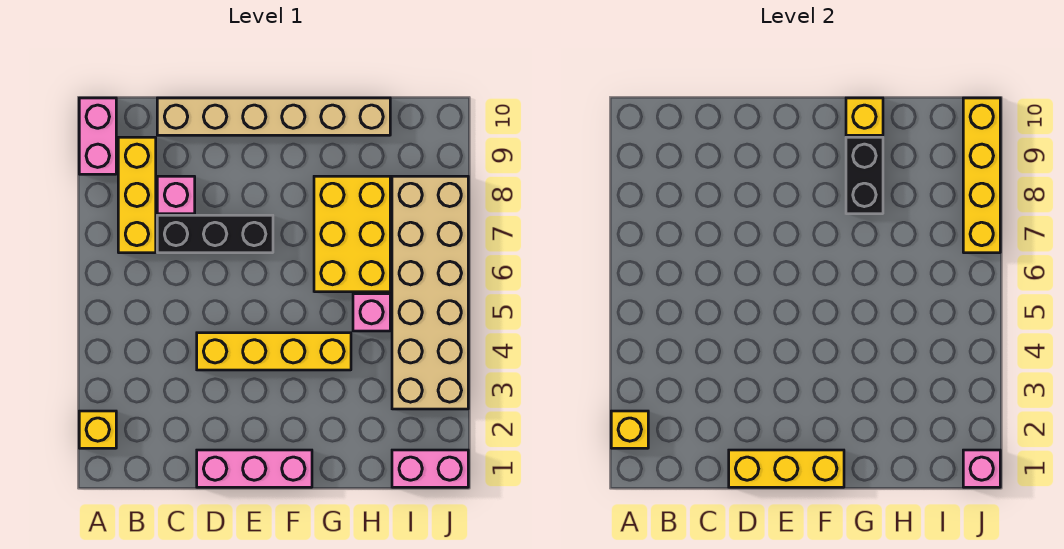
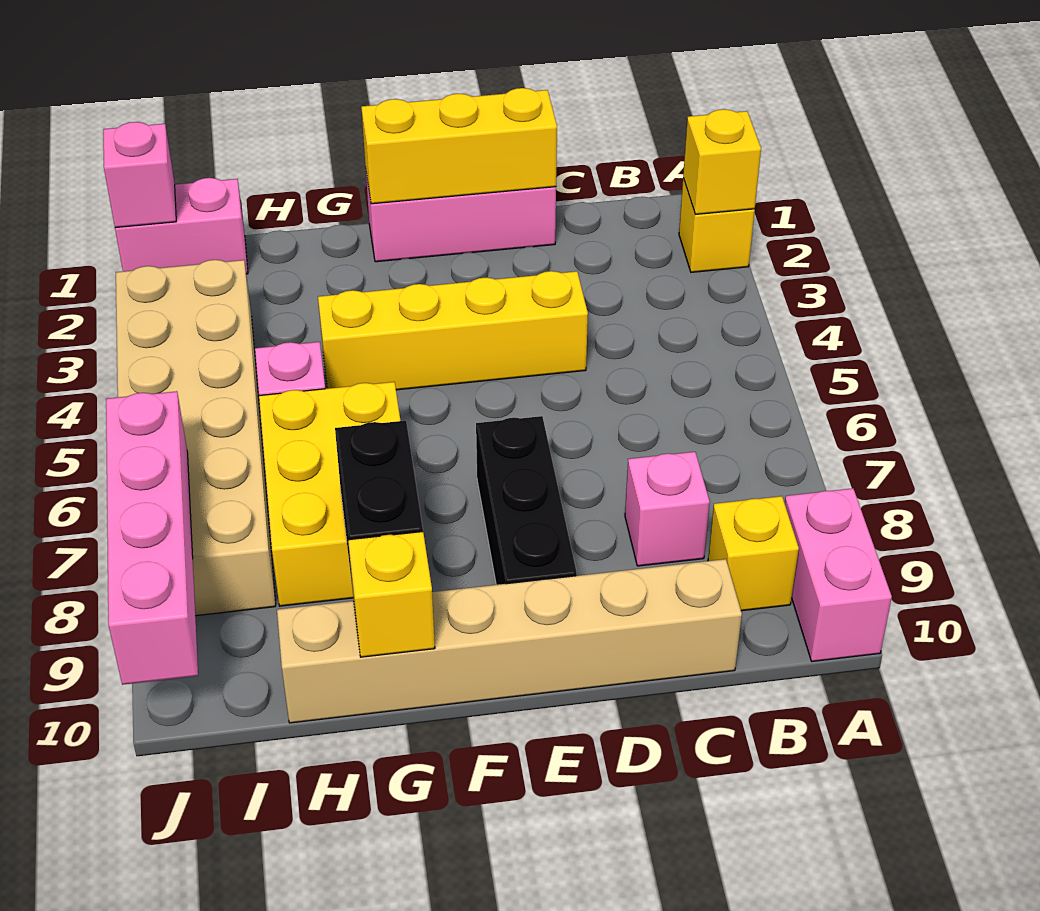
yellow brick B7:B9 level 1 -> yellow brick B9 level 1
black brick C7:E7 level 1 -> black brick E7:E9 level 1
yellow brick J7:J10 level 2 -> pink brick J7:J10 level 2

